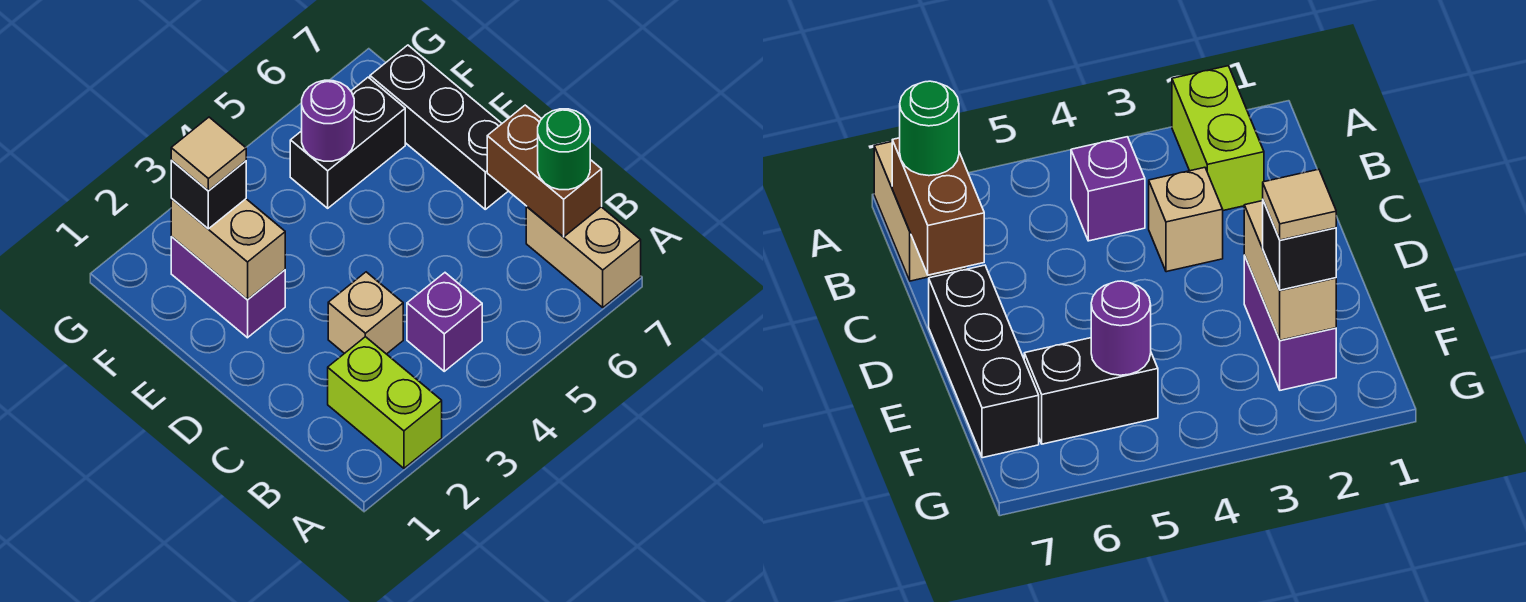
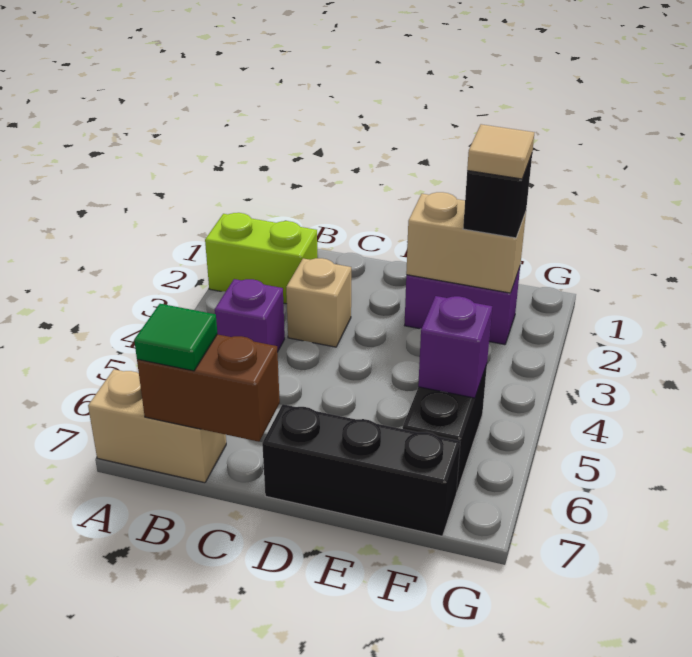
green round brick B7 level 3 -> green tile B7 level 3
purple round brick F5 level 2 -> purple brick F5 level 2

